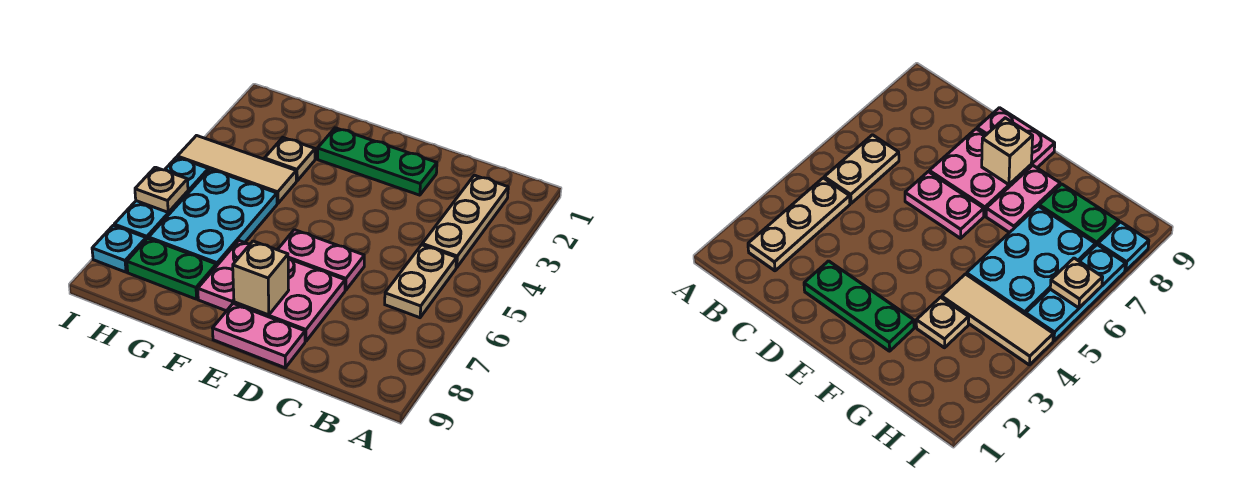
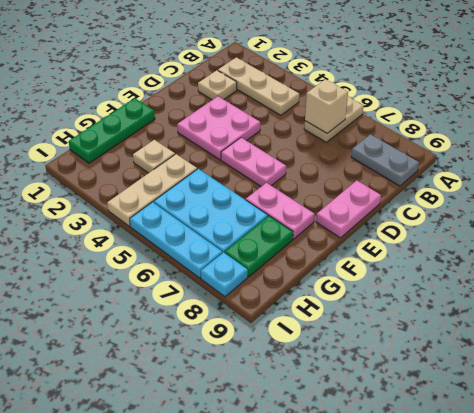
tan plate B5:B6 level 1 -> tan plate A6:B6 level 1
none -> grey plate B8:B9 level 1
green plate D2:F2 level 1 -> green plate F1:H1 level 1
pink plate D6:E6 level 1 -> pink plate E5:E6 level 1
pink plate D7:E8 level 1 -> pink plate D3:E4 level 1
tan brick E8 level 2 -> tan brick B6 level 2
tan tile G4:I4 level 1 -> tan plate G4:I4 level 1
tan plate I6 level 2 -> tan plate C2 level 1

